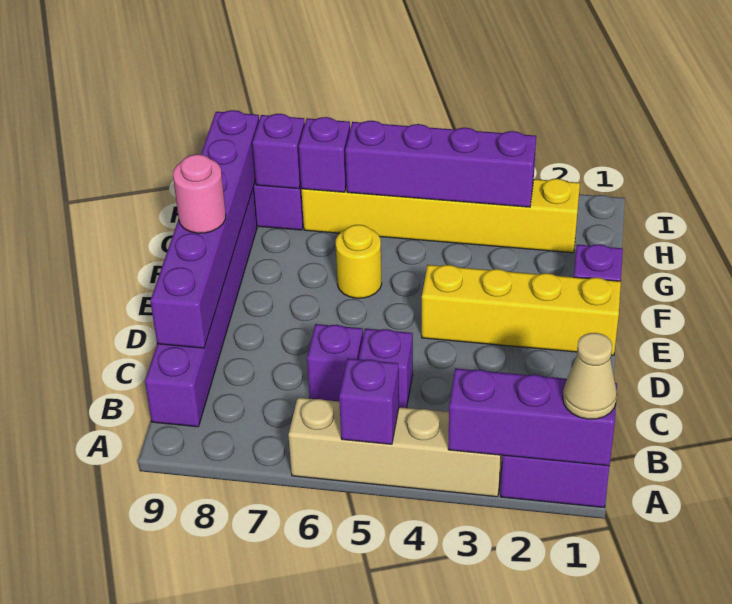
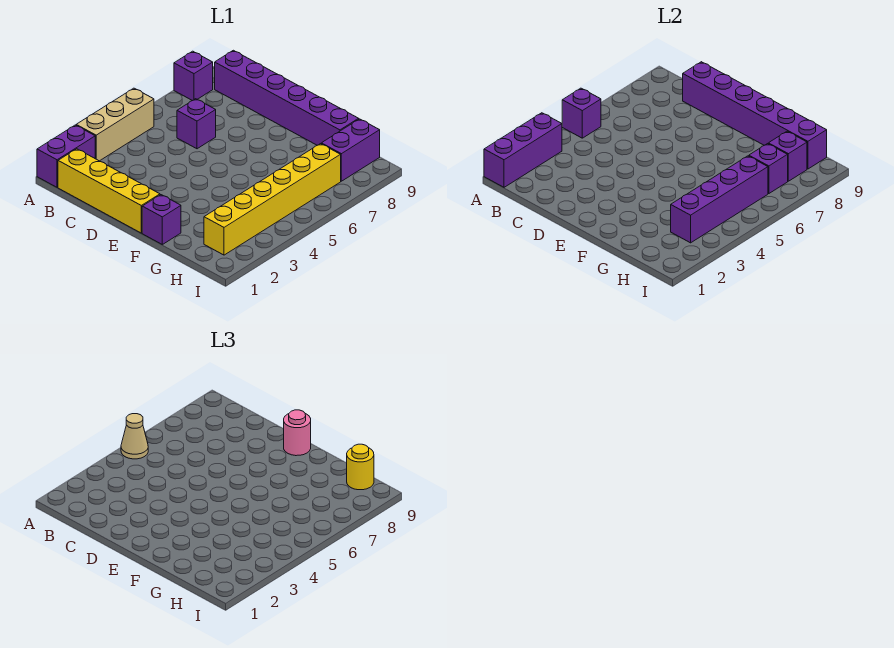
tan cone A1 level 3 -> tan cone A5 level 3
tan brick A3:A6 level 1 -> tan brick A3:A5 level 1
purple brick C5 level 1 -> purple brick A8 level 1
yellow brick E1:E4 level 1 -> yellow brick B1:E1 level 1
yellow round brick F6 level 1 -> yellow round brick H9 level 3

